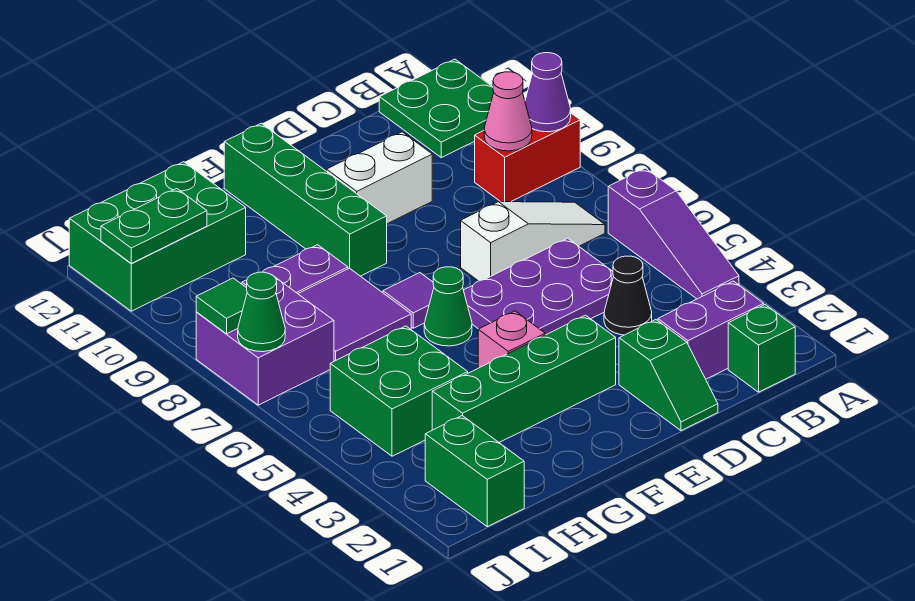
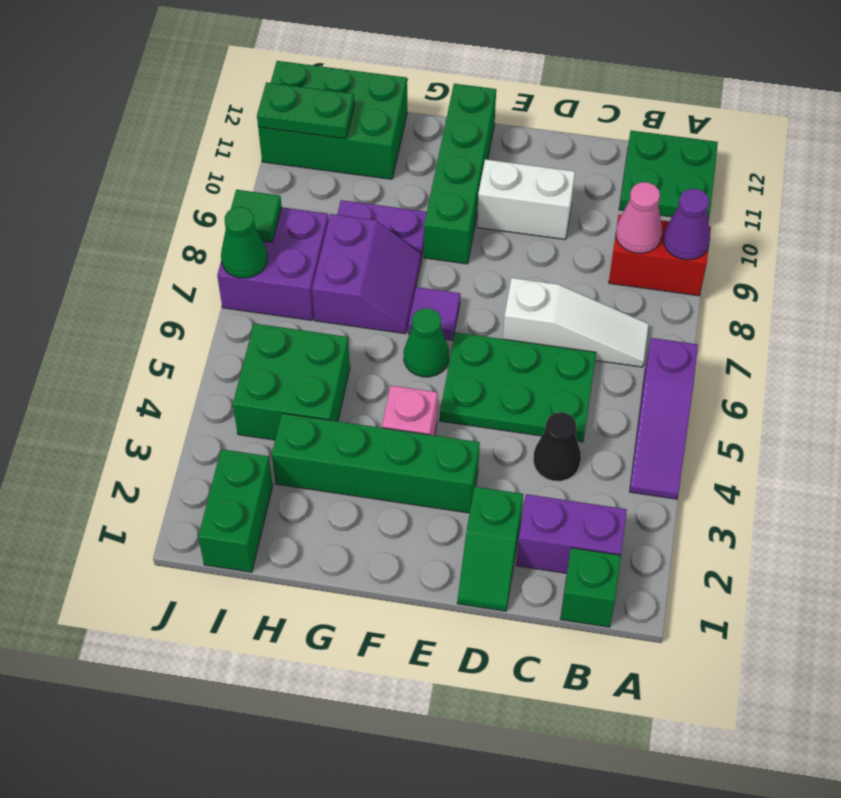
purple plate C5:E6 level 1 -> green plate C5:E6 level 1
purple tile G7:H8 level 1 -> purple slope G7:H8 level 1 top H

